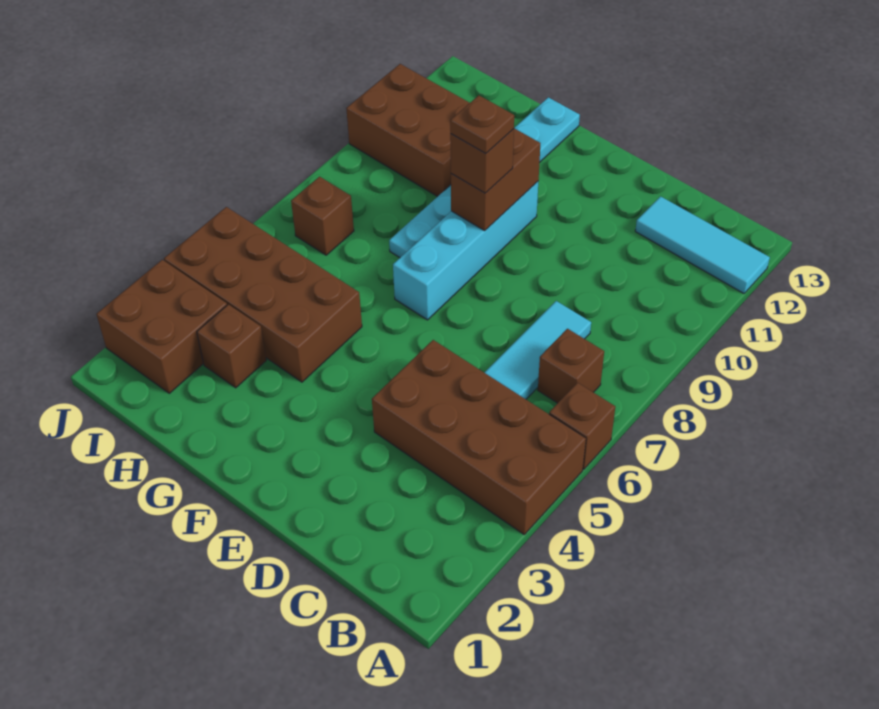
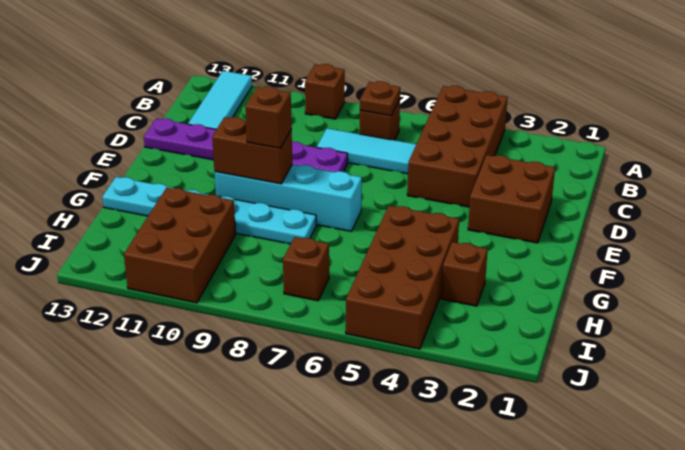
brown brick A6 level 1 -> brown brick A9 level 1
none -> purple plate D8:D13 level 1
brown plate F9 level 4 -> brown plate B7 level 2
brown brick I2:J3 level 1 -> brown brick D2:E3 level 1

